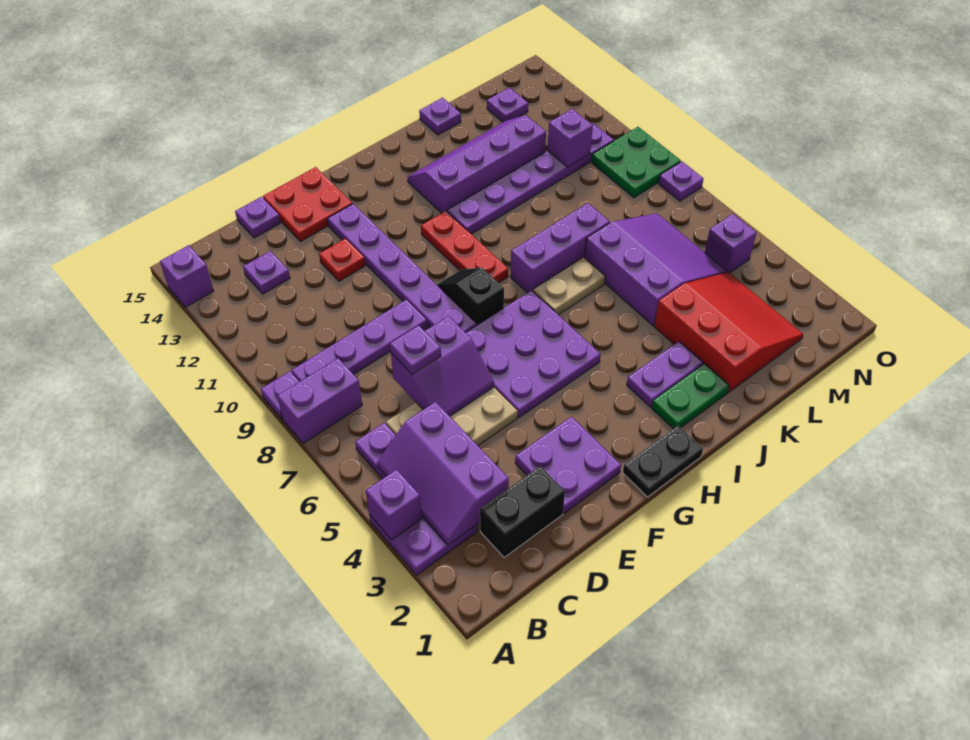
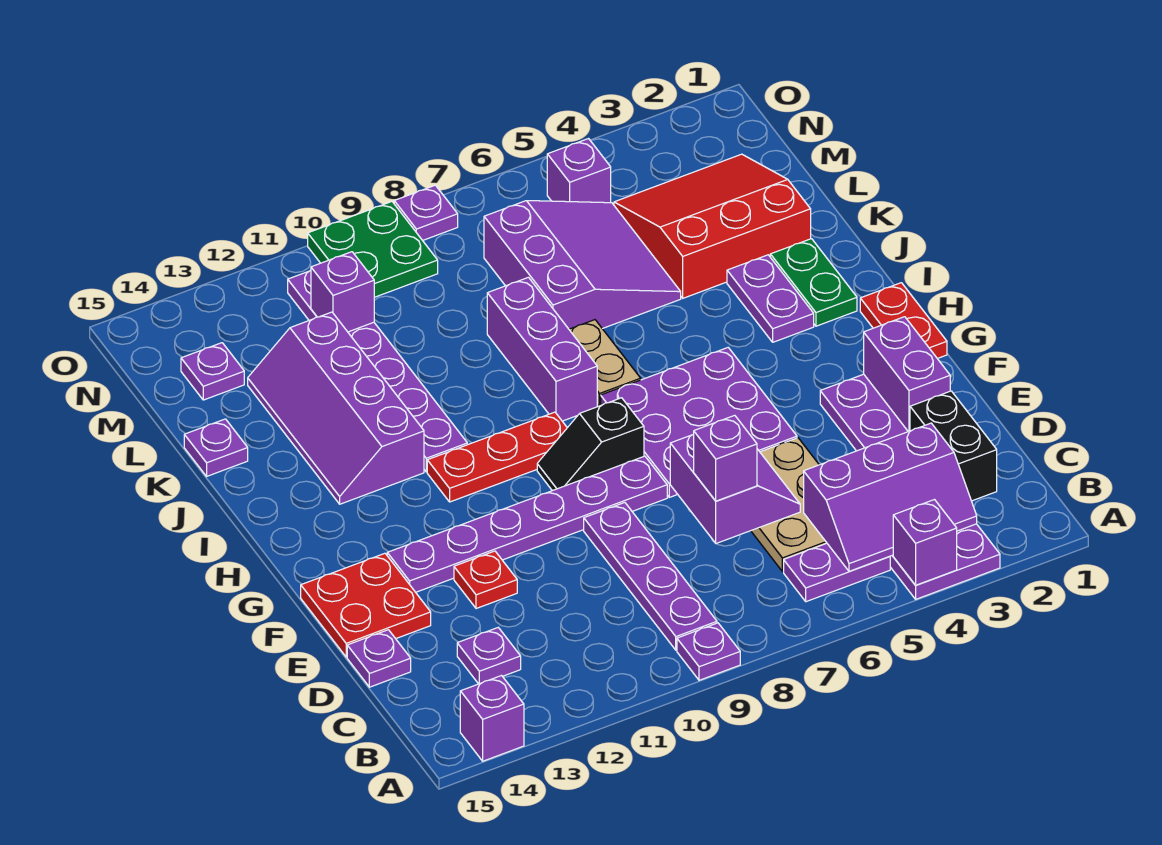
purple brick A8:B8 level 1 -> purple brick E2:F2 level 2
purple plate D7 level 3 -> purple brick D7 level 3
black plate G1:H1 level 1 -> red plate G1:H1 level 1
purple slope K5:M7 level 1 top K -> purple slope K5:M7 level 1 top 7

